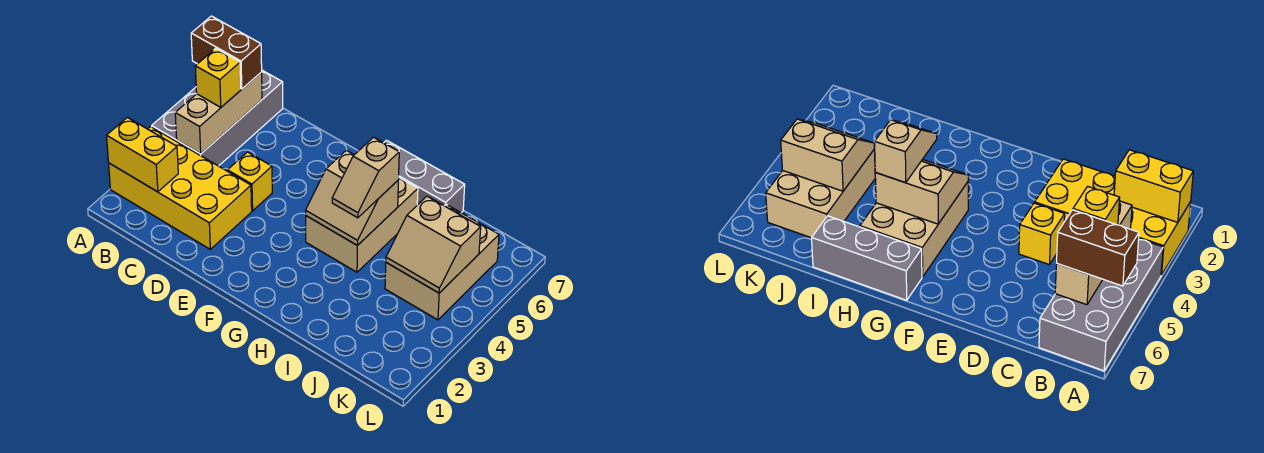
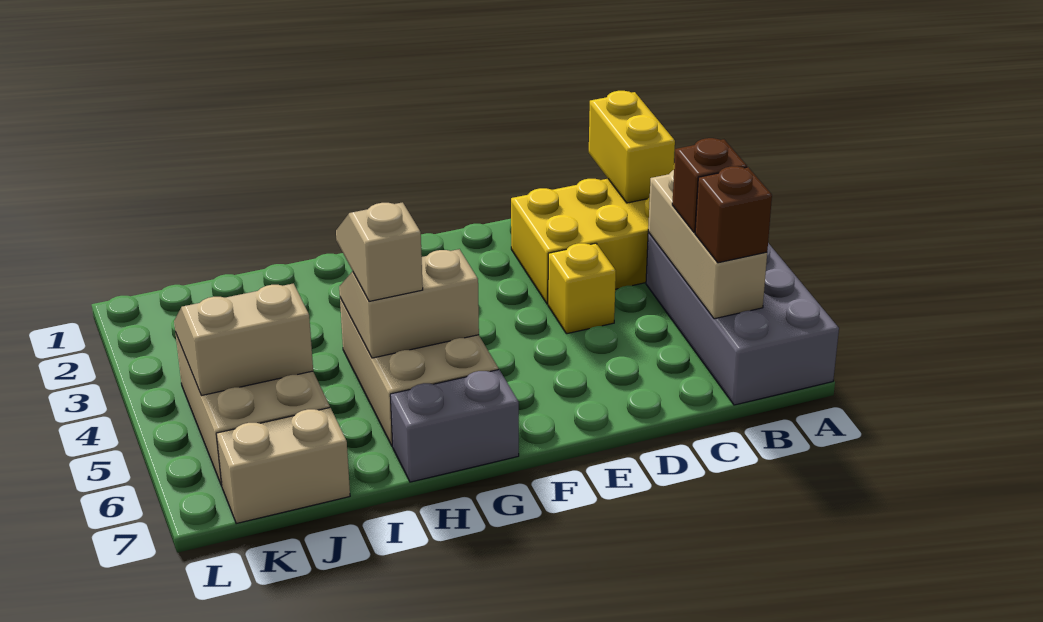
yellow brick A2:B2 level 2 -> yellow brick B1:B2 level 2
brown brick A6:B6 level 3 -> brown brick B6 level 3
yellow brick B5 level 3 -> brown brick B5 level 3
grey brick G7:I7 level 1 -> grey brick G7:H7 level 1
none -> tan brick J7:K7 level 1

